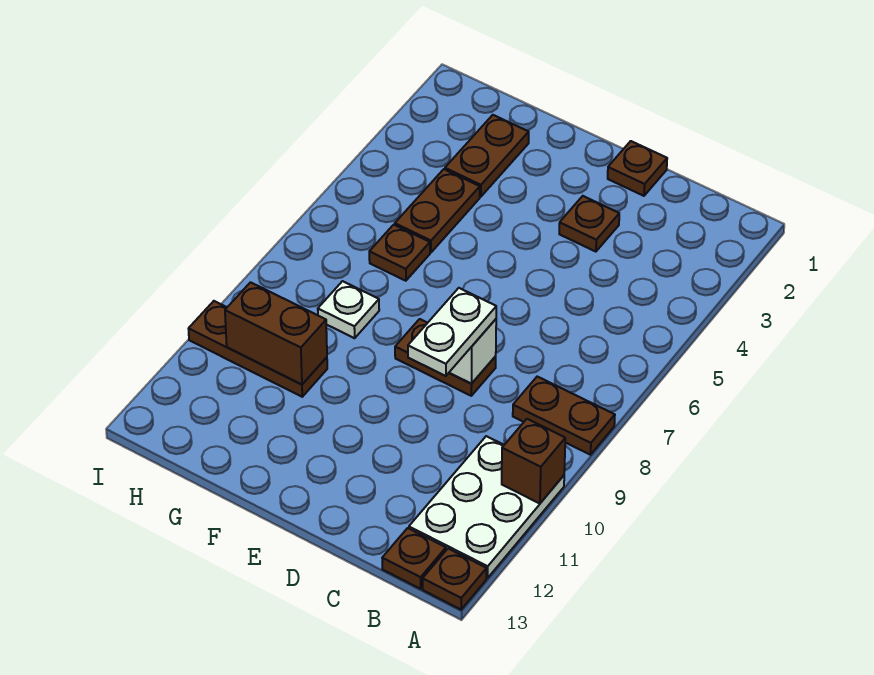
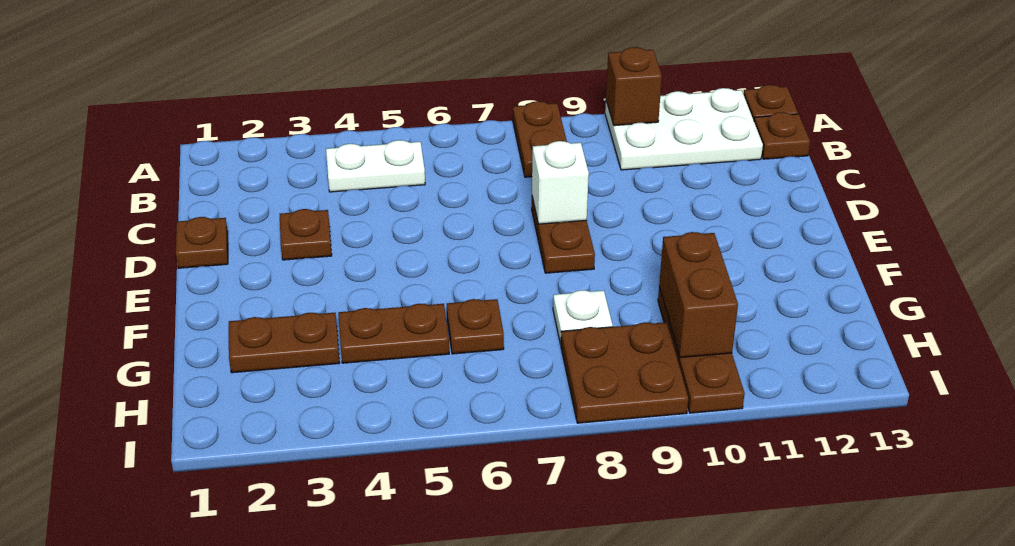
white plate D8:D9 level 3 -> white plate B4:B5 level 1
none -> brown plate H8:I9 level 1

